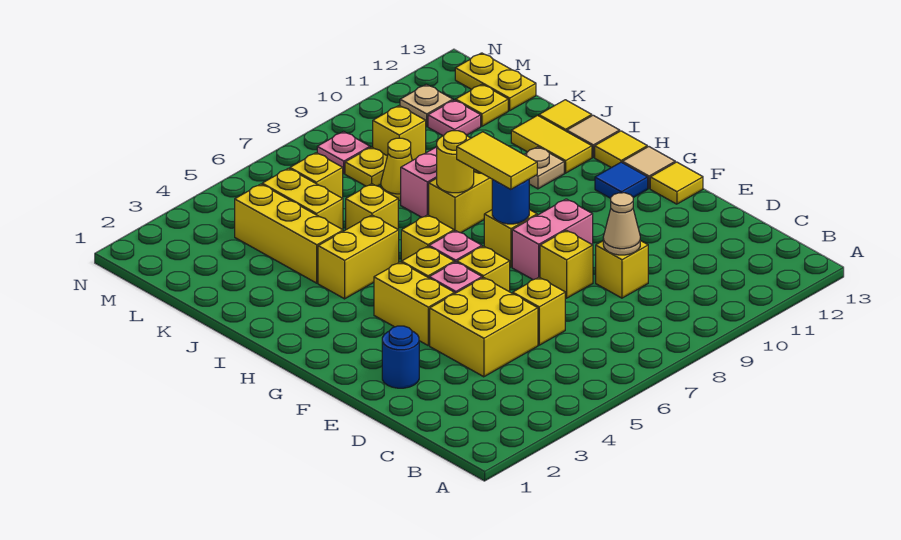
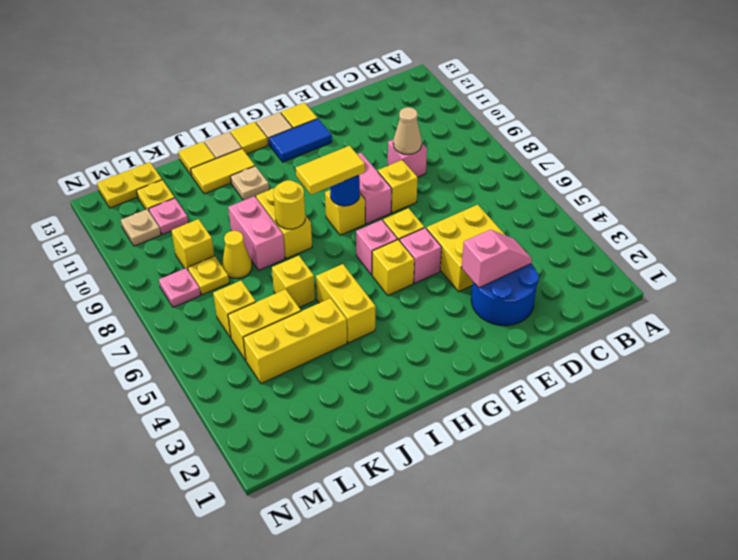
none -> pink slope D3:E3 level 2 top E
yellow brick D6 level 1 -> none
yellow brick D9 level 1 -> pink brick D9 level 1
blue round brick E2 level 1 -> blue round brick D2:E3 level 1
yellow brick F4:G4 level 1 -> none
blue tile G12 level 1 -> blue tile F12:G12 level 1
yellow brick H6 level 1 -> none

